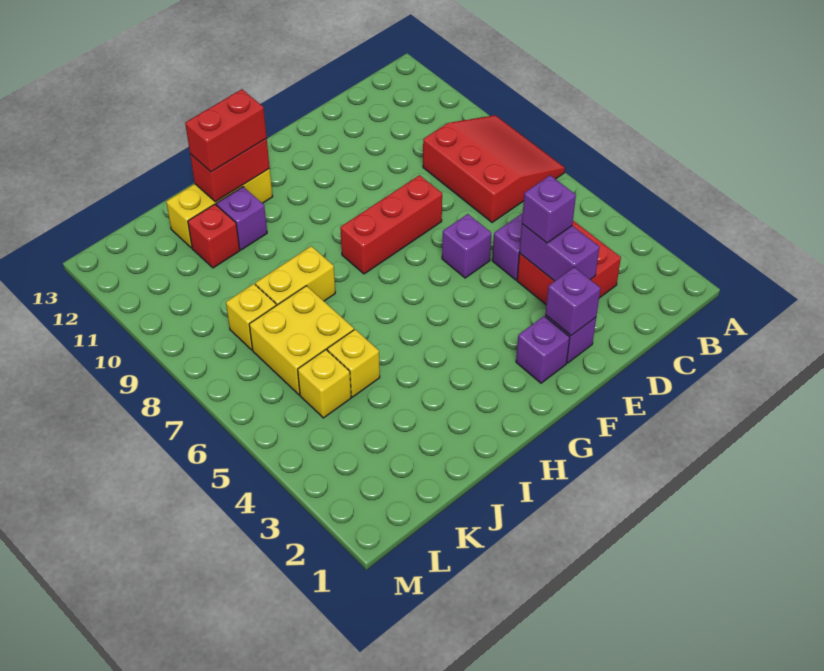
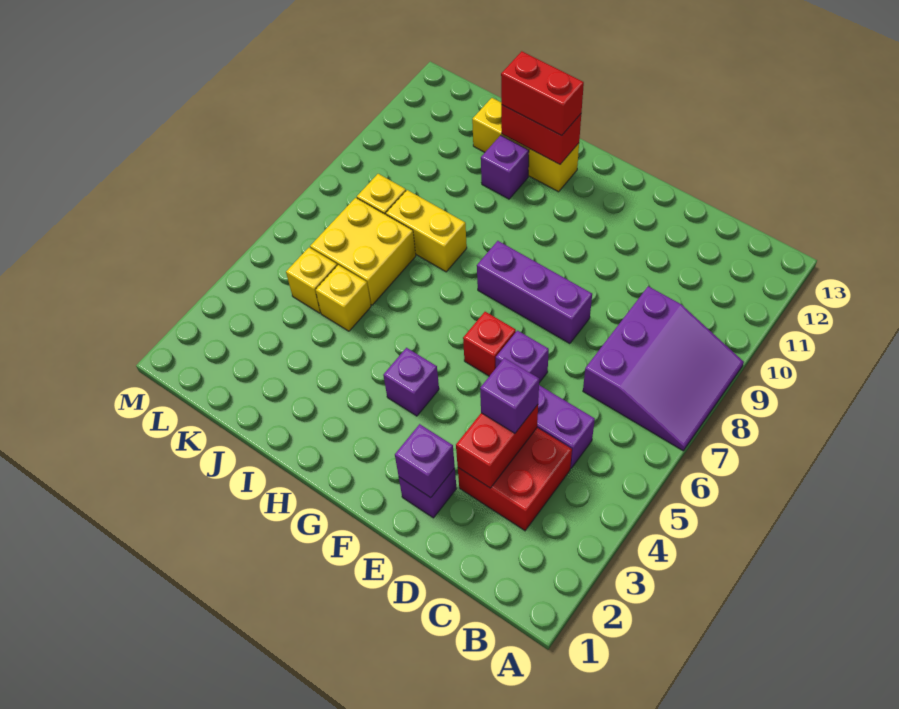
red slope A7:C9 level 1 top C -> purple slope A7:C9 level 1 top C
purple brick D3:D4 level 2 -> red brick D3:D4 level 2
red brick E8:G8 level 1 -> purple brick E8:G8 level 1
purple brick F2 level 1 -> purple brick G4 level 1
red brick J11 level 1 -> red brick F6 level 1

